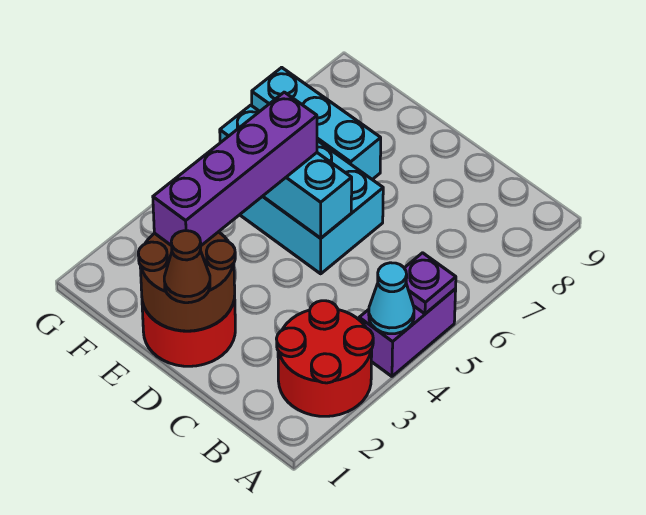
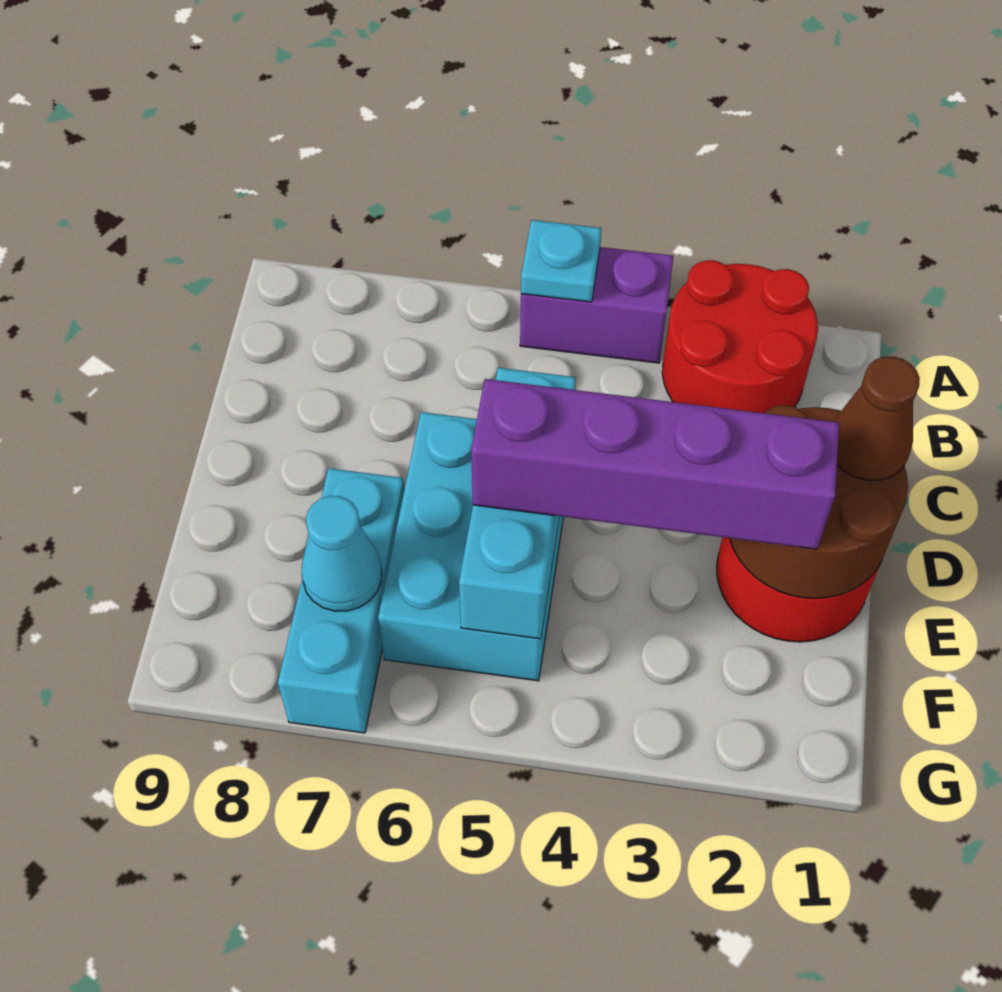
cyan cone A4 level 2 -> cyan cone F7 level 2
purple plate A5 level 2 -> cyan plate A5 level 2

